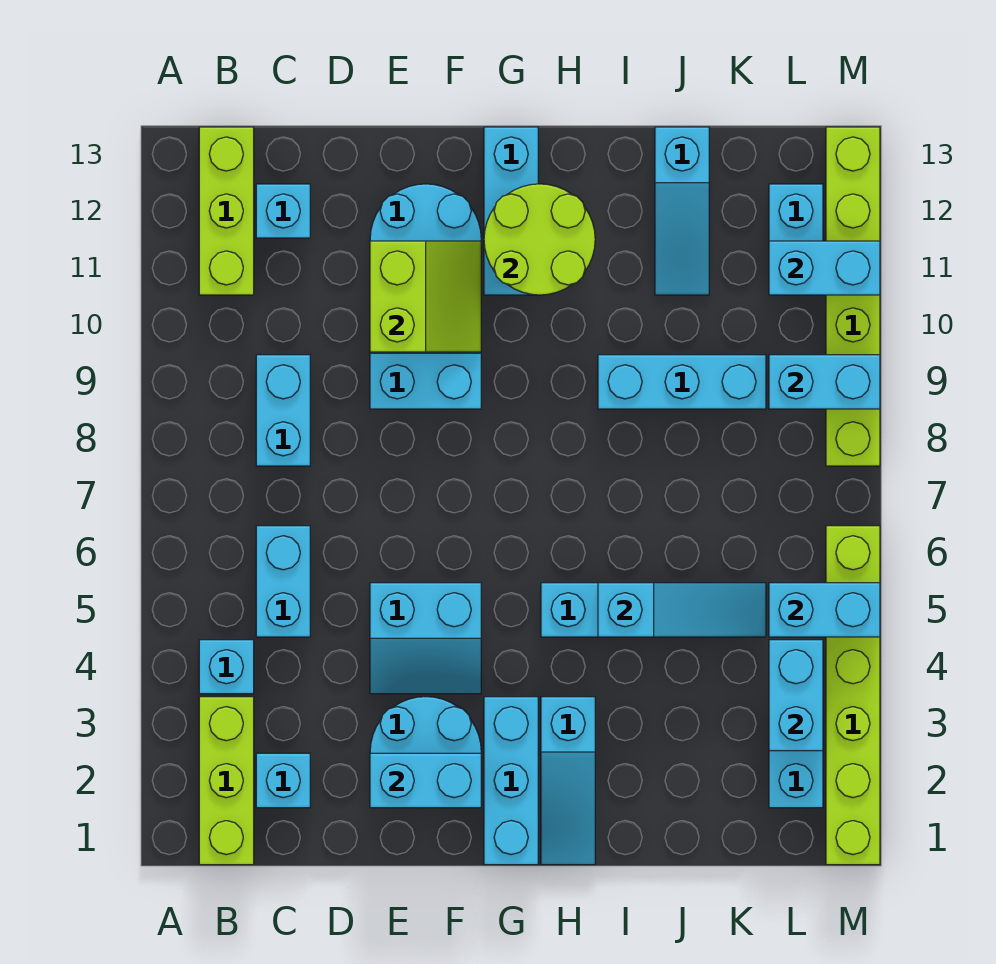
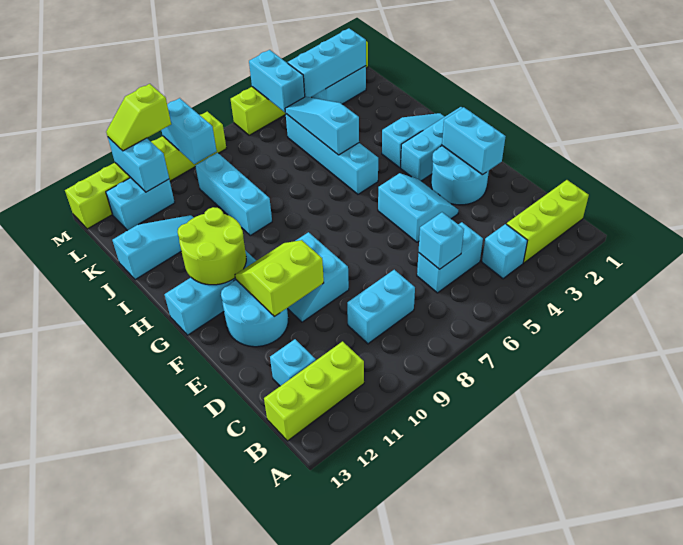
cyan brick C2 level 1 -> cyan brick C6 level 2
cyan brick L3:L4 level 2 -> cyan brick L2:L4 level 2
none -> lime slope M10:M11 level 3 top 10

